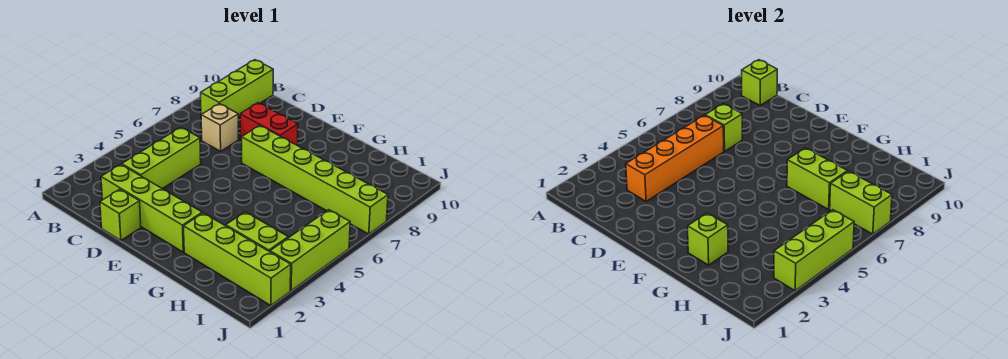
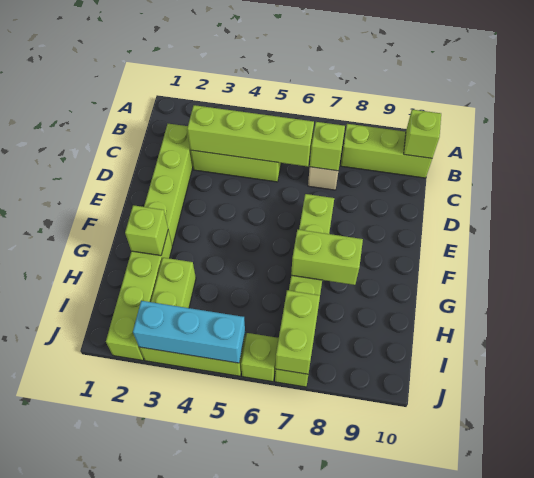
orange brick C3:C6 level 2 -> lime brick C3:C6 level 2
lime brick D1 level 1 -> lime brick J6 level 1
red brick D8:E8 level 1 -> none
lime brick G7:H7 level 2 -> lime brick G7:G8 level 2
lime brick J3:J5 level 2 -> cyan brick J3:J5 level 2

